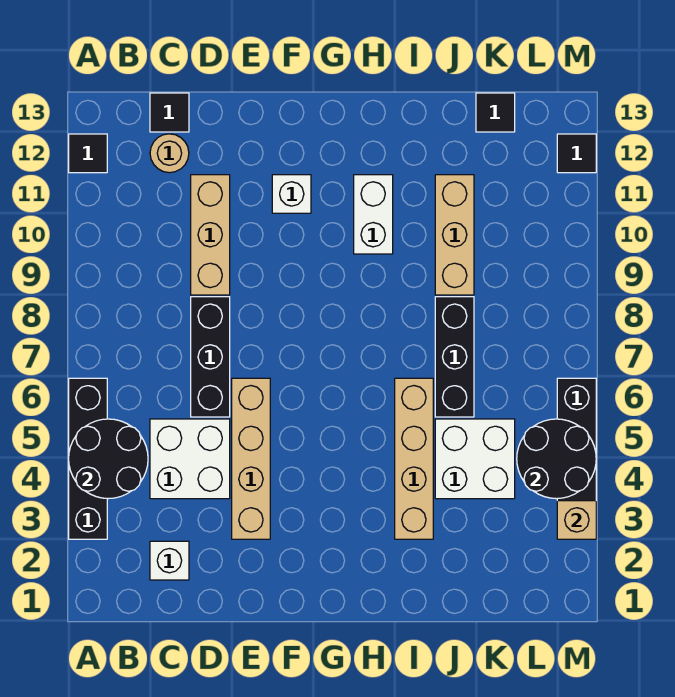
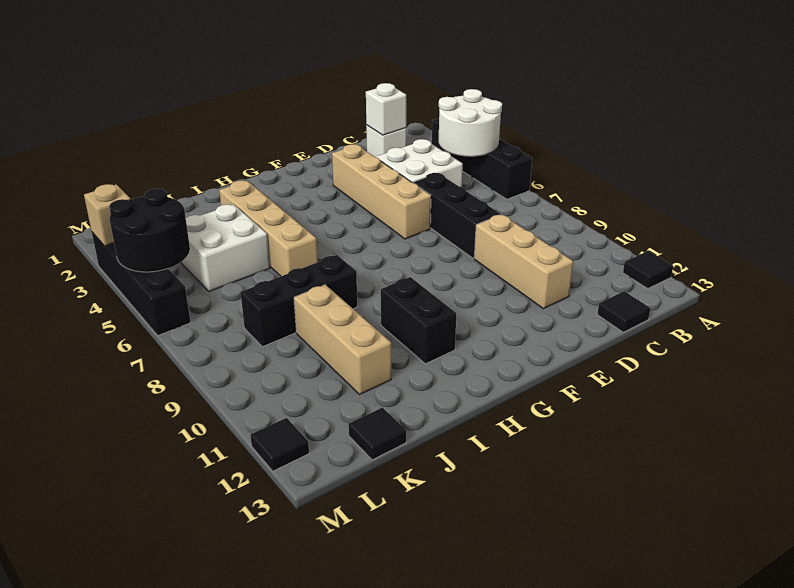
black round brick A4:B5 level 2 -> white round brick A4:B5 level 2
tan round brick C12 level 1 -> none
white brick F11 level 1 -> white brick C2 level 2
white brick H10:H11 level 1 -> black brick H10:H11 level 1
black brick J6:J8 level 1 -> black brick I8:K8 level 1

